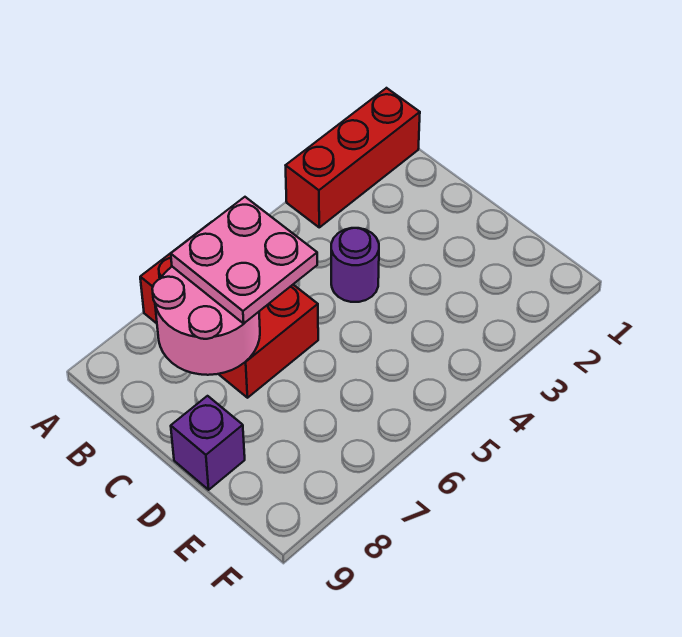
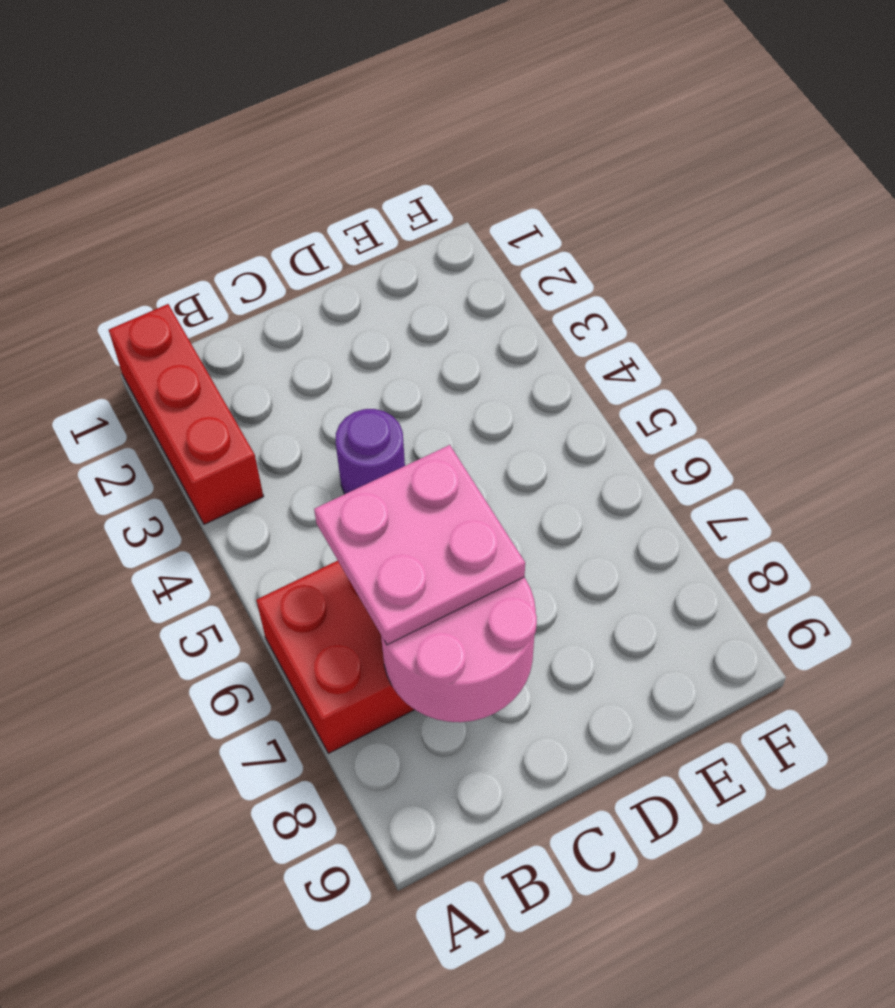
purple brick D9 level 1 -> none

